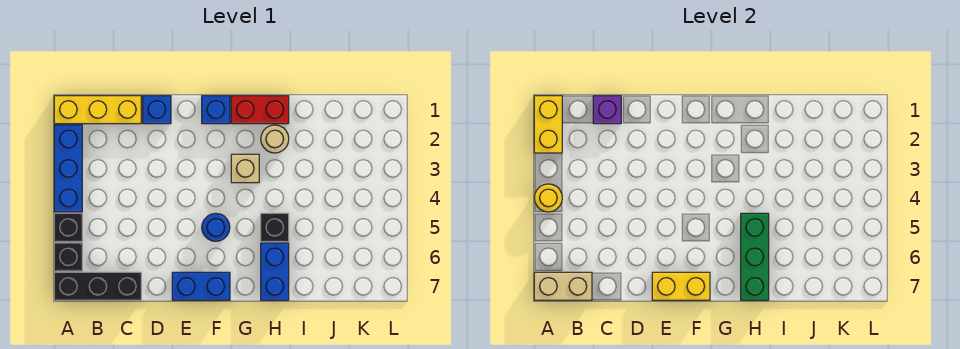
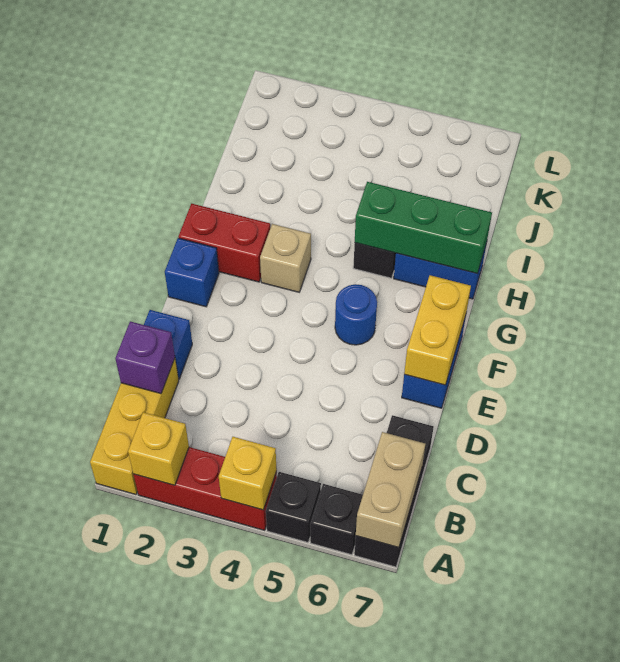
yellow brick A1:A2 level 2 -> yellow brick A2 level 2
blue brick A2:A4 level 1 -> red brick A2:A4 level 1
yellow round brick A4 level 2 -> yellow brick A4 level 2
red brick G1:H1 level 1 -> red brick G1:G2 level 1
tan round brick H2 level 1 -> none

